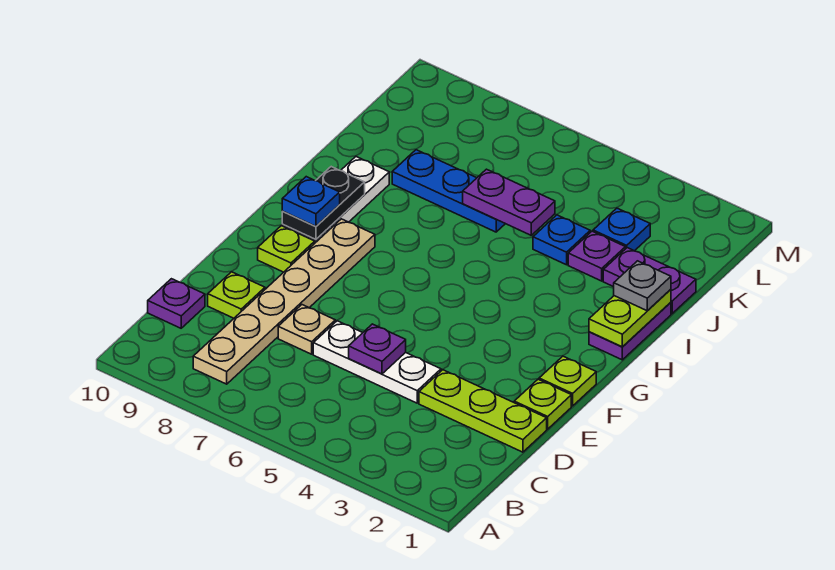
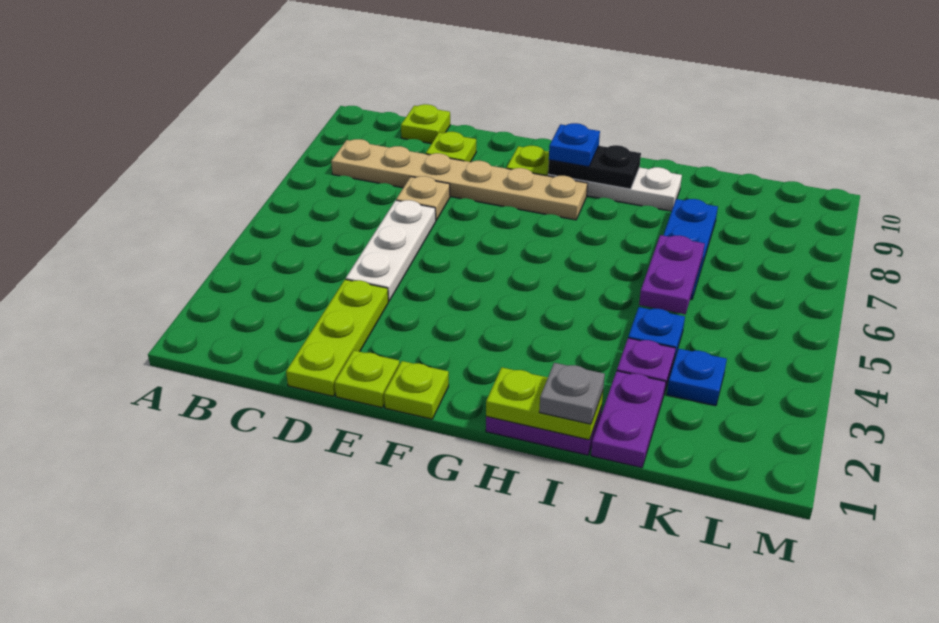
purple plate C10 level 1 -> lime plate C10 level 1
purple plate D5 level 2 -> none

